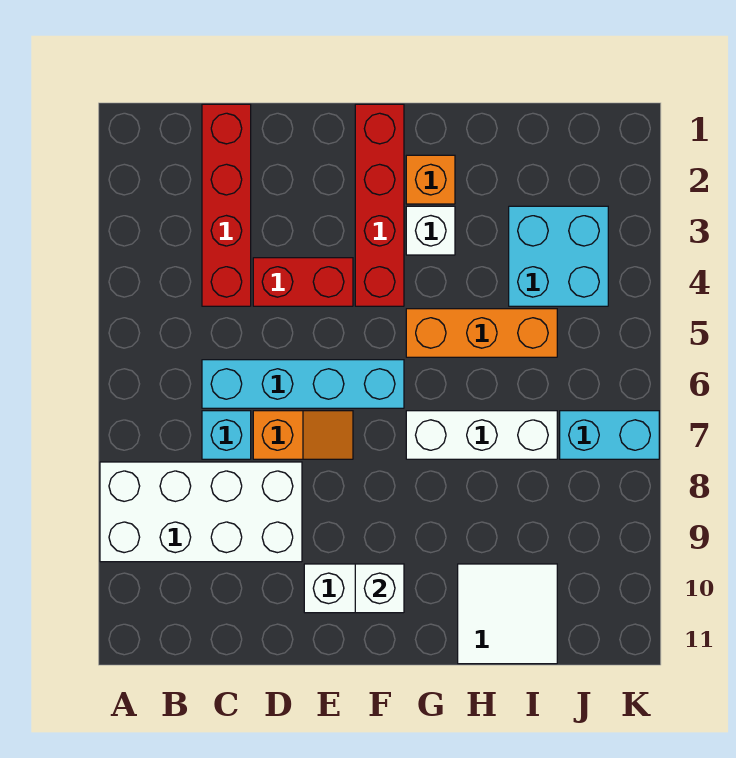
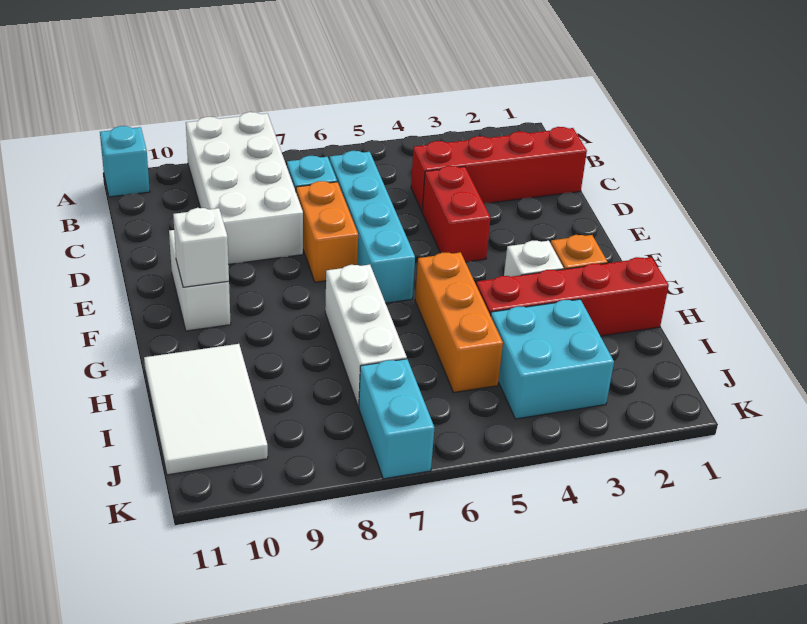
none -> cyan brick A11 level 1
orange slope D7:E7 level 1 top D -> orange brick D7:E7 level 1
red brick F1:F4 level 1 -> red brick H1:H4 level 1
white tile H10:I11 level 1 -> white tile H10:J11 level 1

